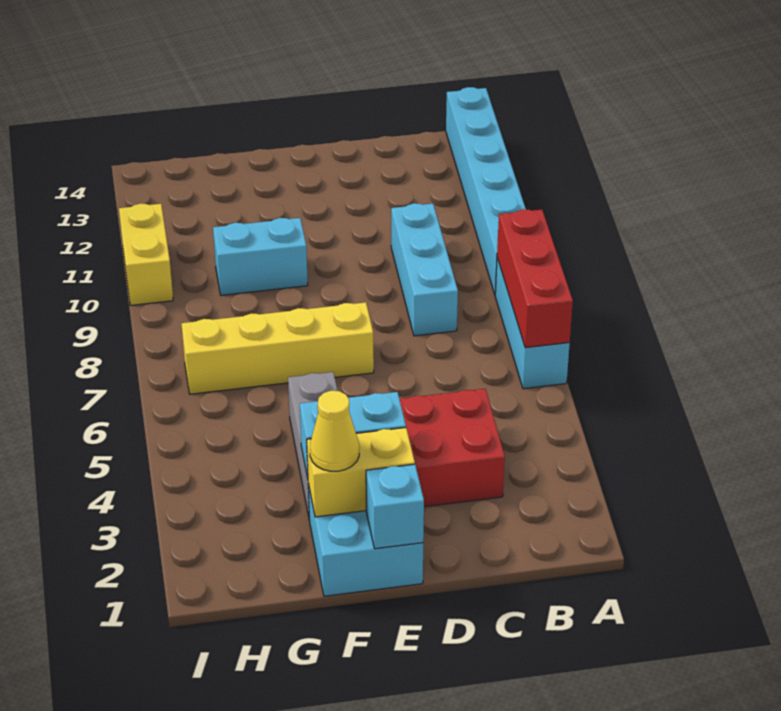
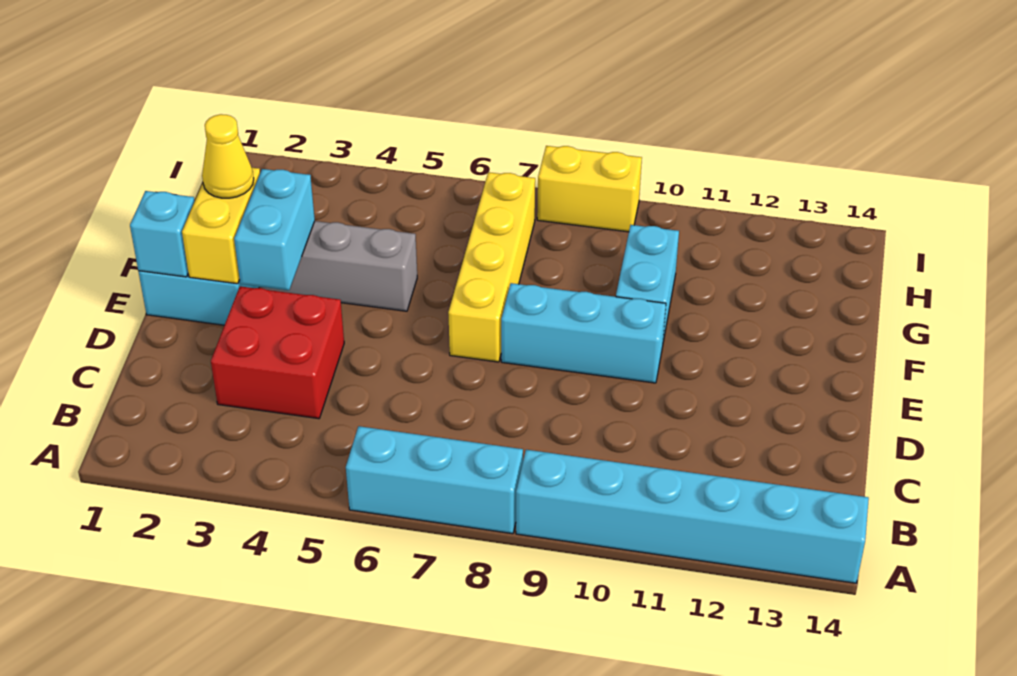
red brick A6:A8 level 2 -> none
cyan brick C8:C10 level 1 -> cyan brick E8:E10 level 1
yellow brick I10:I11 level 1 -> yellow brick I8:I9 level 1

